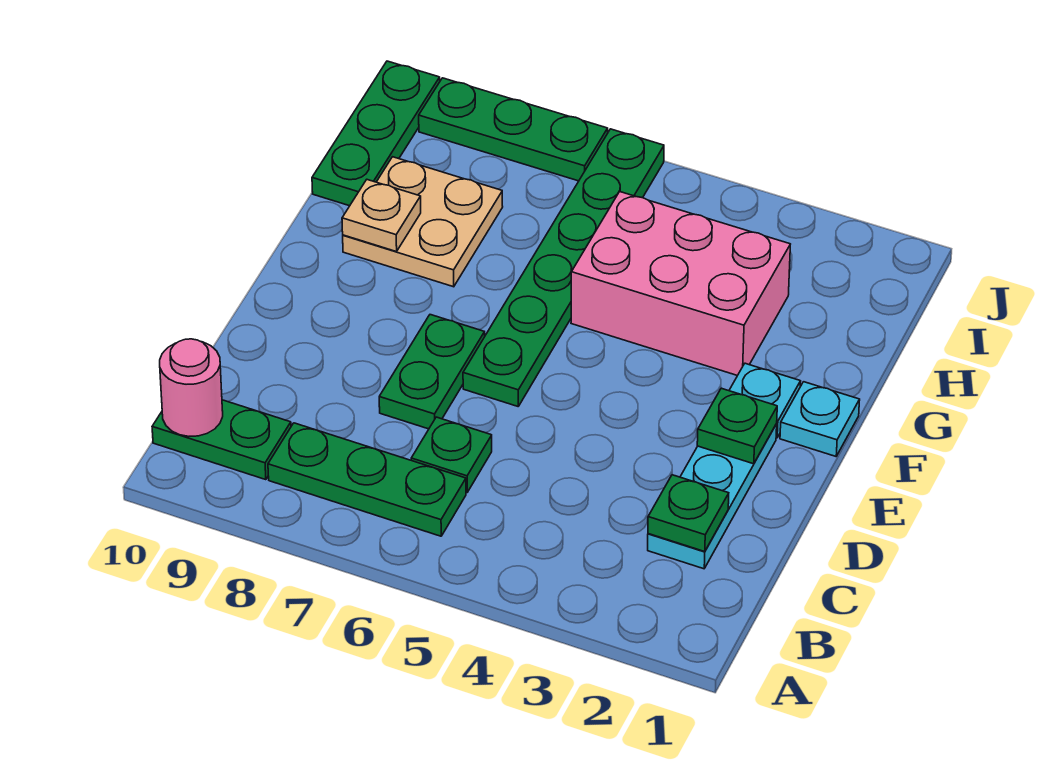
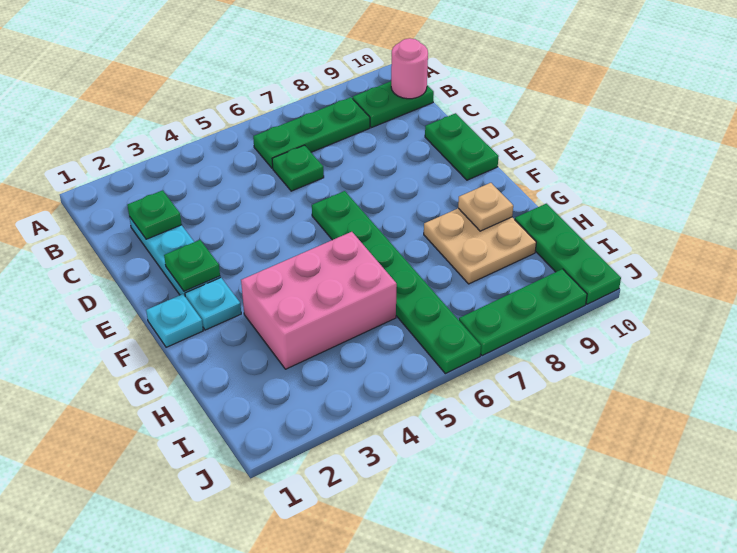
green plate D7:E7 level 1 -> green plate D10:E10 level 1

